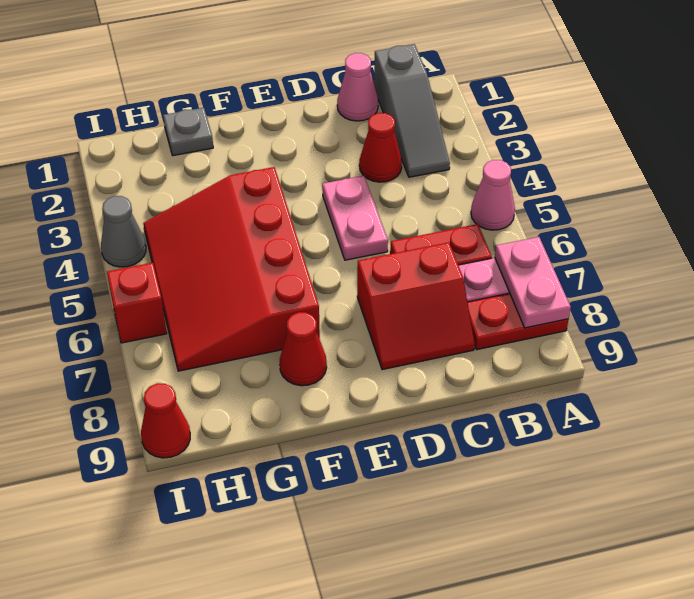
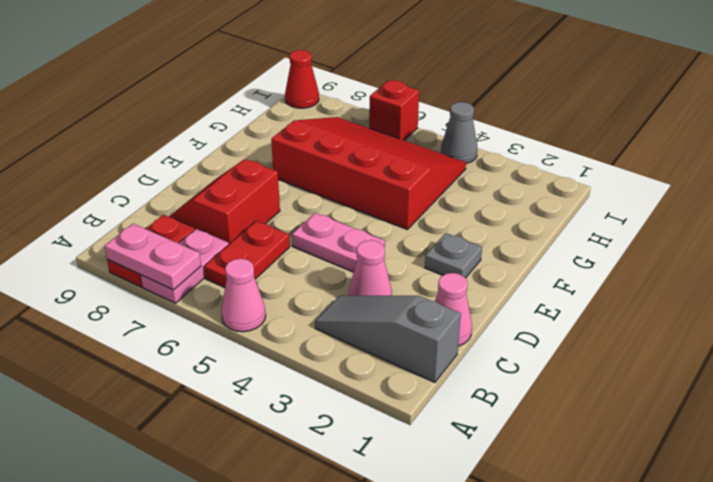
red cone C3 level 1 -> pink cone C3 level 1
red cone F8 level 1 -> none
grey plate G1 level 1 -> grey plate E2 level 1

